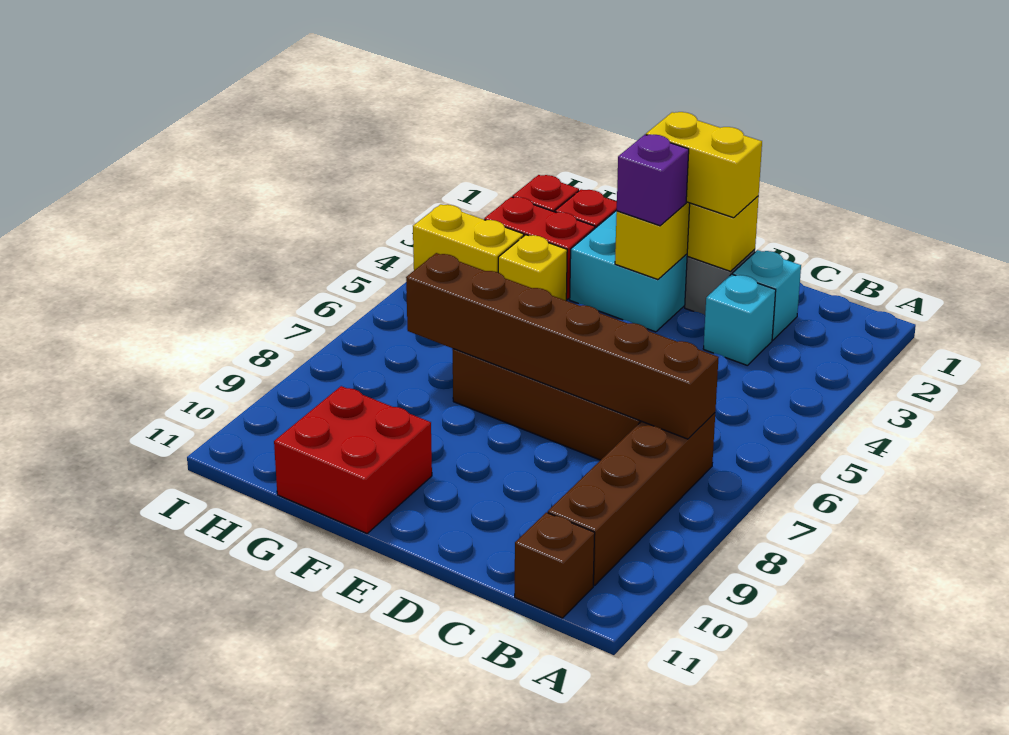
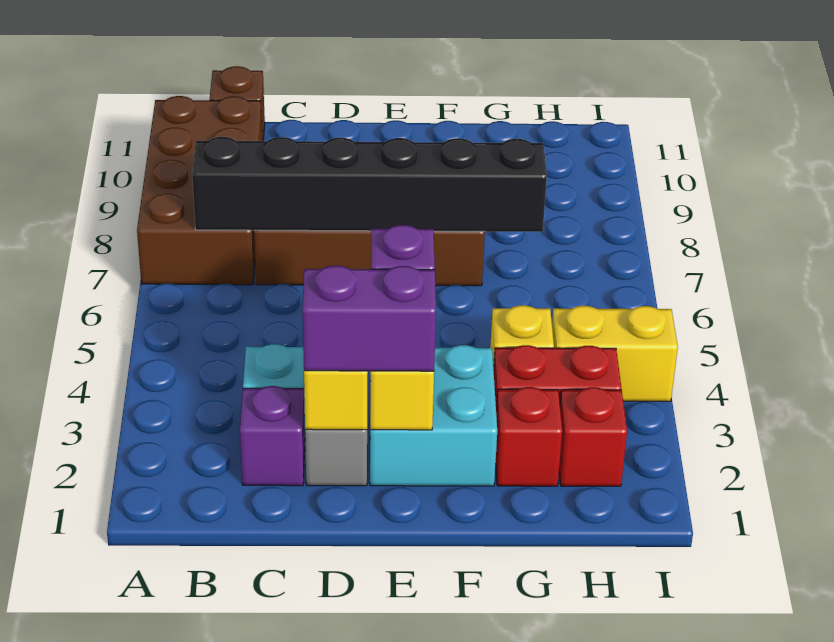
brown brick B7:B10 level 1 -> brown brick A7:B10 level 1
brown brick B7:G7 level 2 -> black brick B7:G7 level 2
cyan brick C2 level 1 -> purple brick C2 level 1
yellow brick D2:E2 level 3 -> purple brick D2:E2 level 3
red brick F10:G11 level 1 -> none

